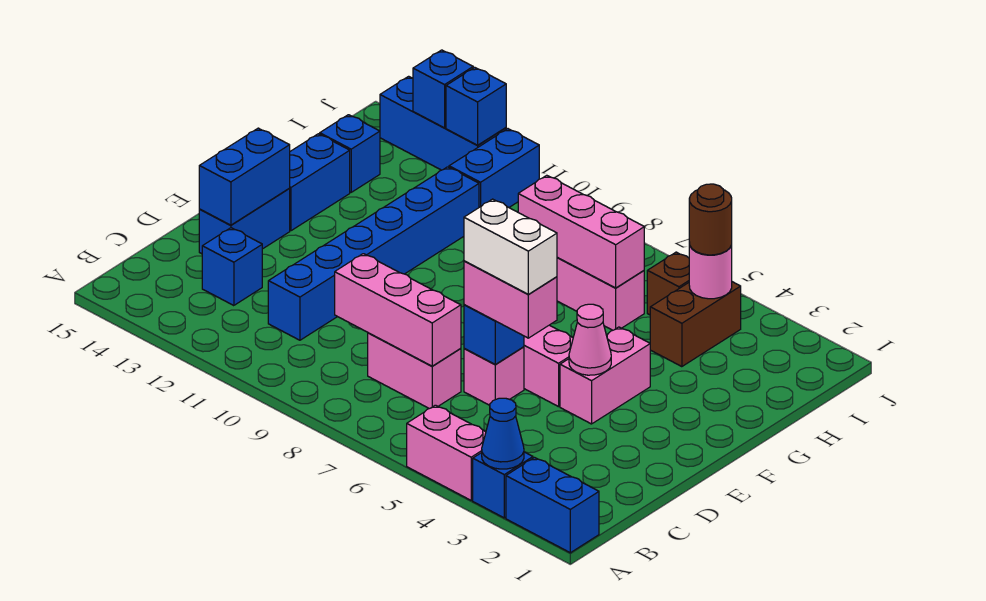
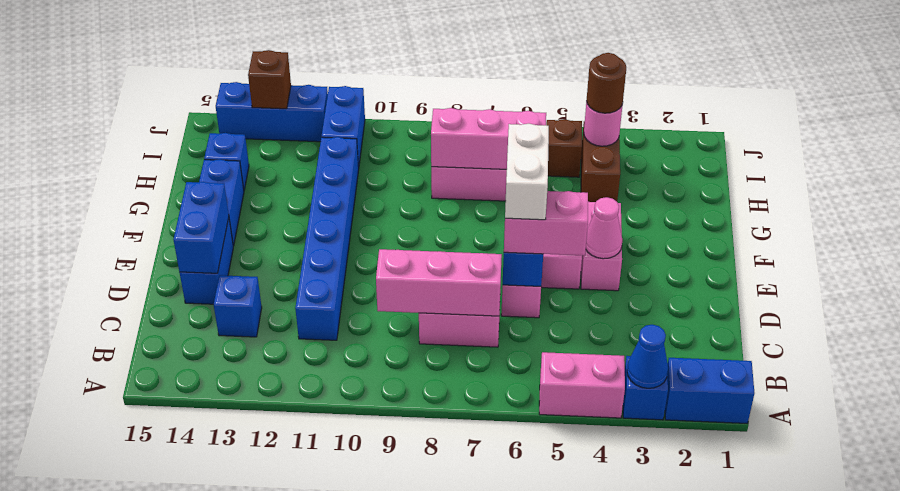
white brick D5:D6 level 4 -> white brick D6:E6 level 4
blue brick J12 level 2 -> none
blue brick J13 level 2 -> brown brick J13 level 2

